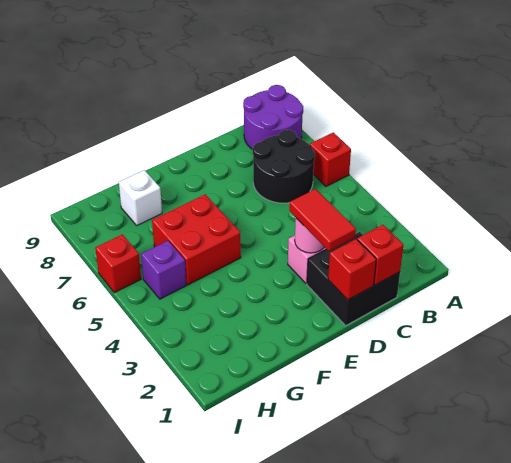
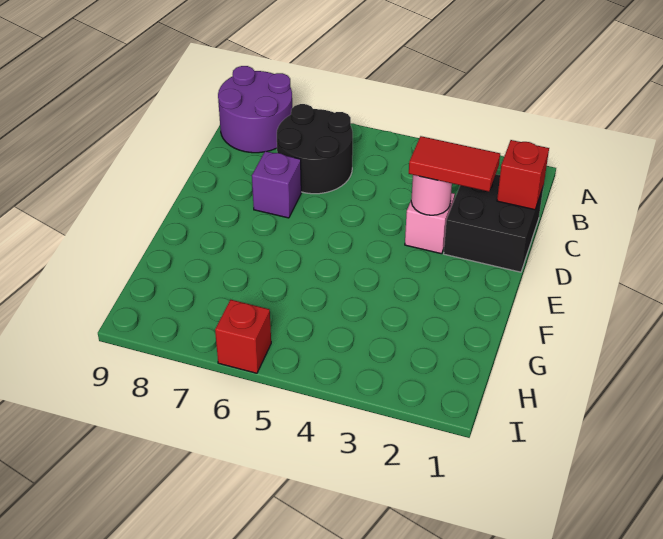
red brick A6 level 1 -> none
red brick D1 level 2 -> none
red brick F5:G6 level 1 -> none
white brick G8 level 1 -> none
purple brick H5 level 1 -> purple brick D7 level 1

